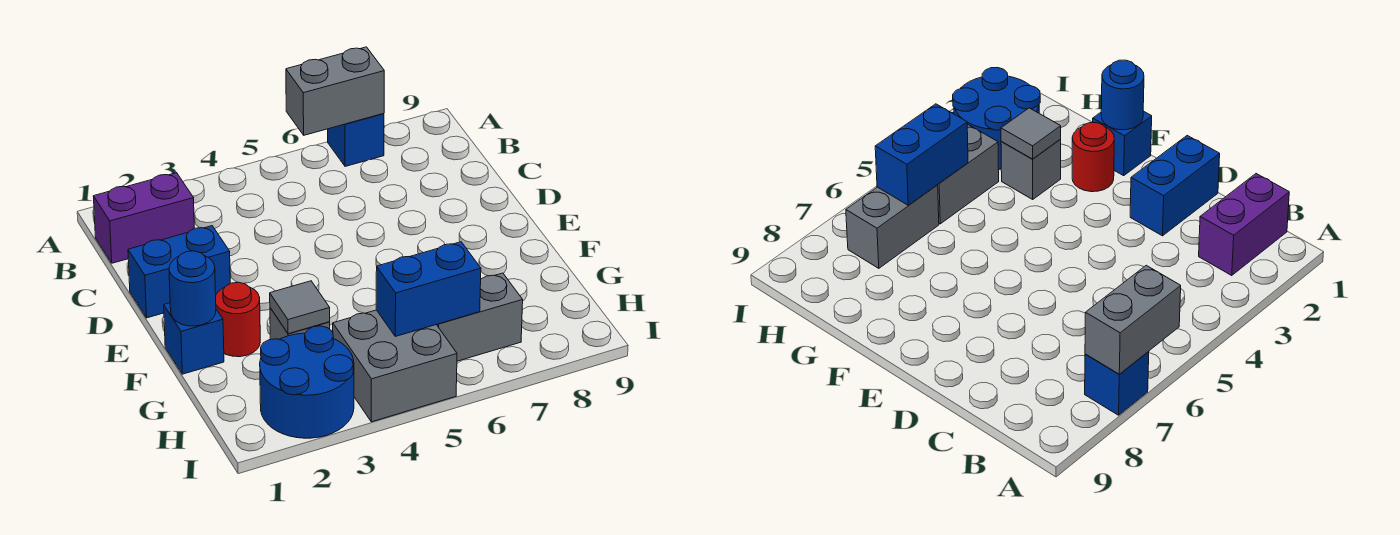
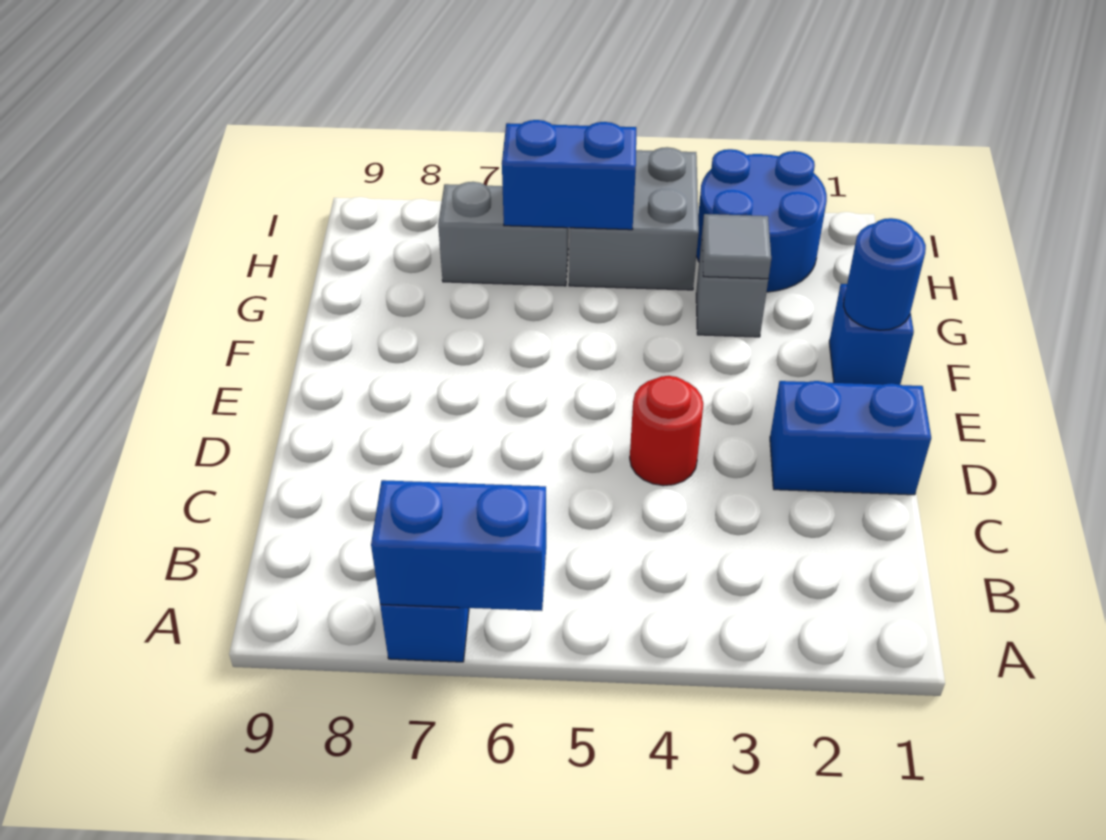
grey brick A6:A7 level 2 -> blue brick A6:A7 level 2
purple brick B1:B2 level 1 -> none
red round brick F2 level 1 -> red round brick D4 level 1

